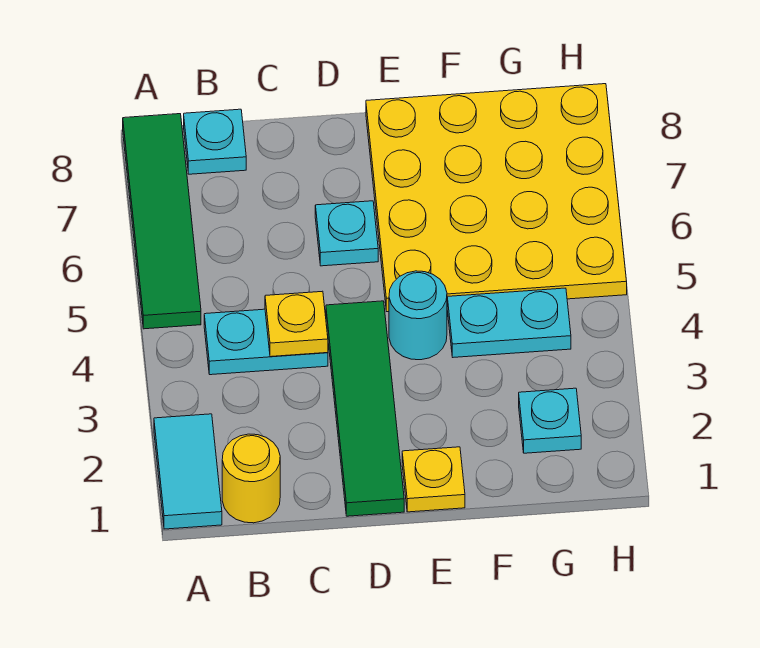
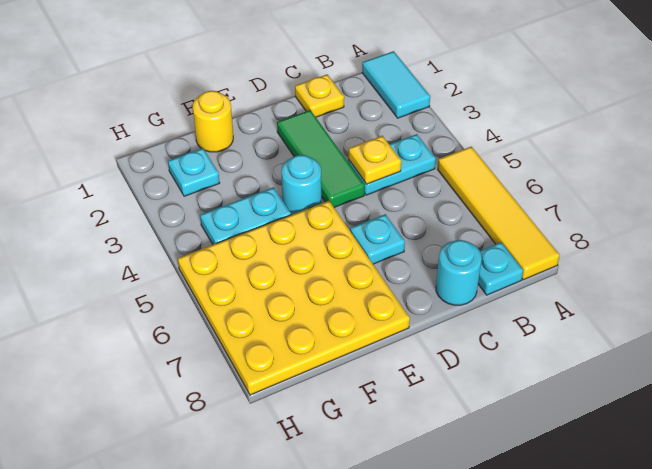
green tile A5:A8 level 1 -> yellow tile A5:A8 level 1
yellow round brick B1 level 1 -> yellow round brick F1 level 1
none -> cyan round brick C8 level 1
green tile D1:D4 level 1 -> green tile D2:D4 level 1
yellow plate E1 level 1 -> yellow plate C1 level 1

